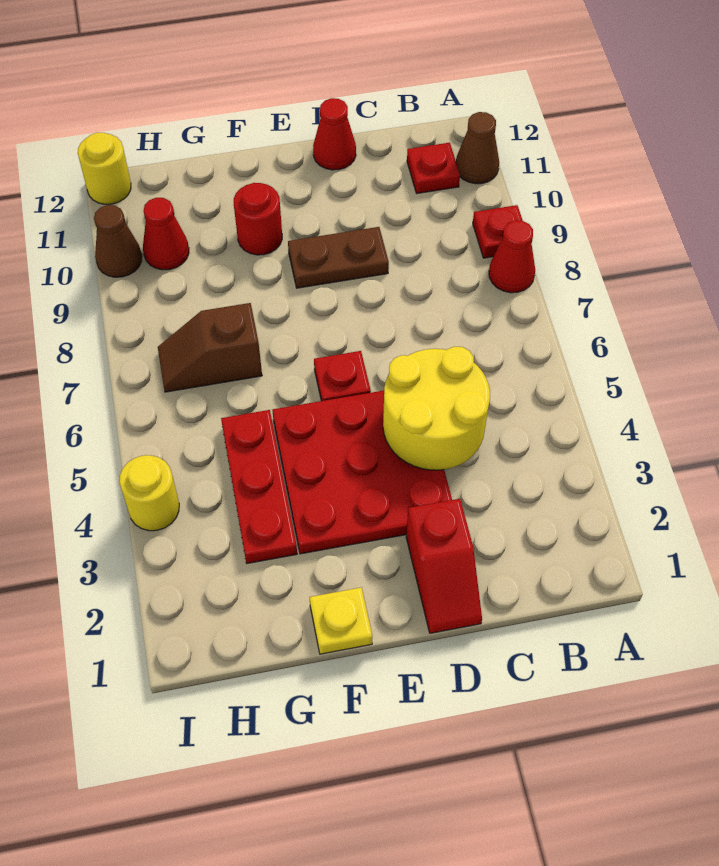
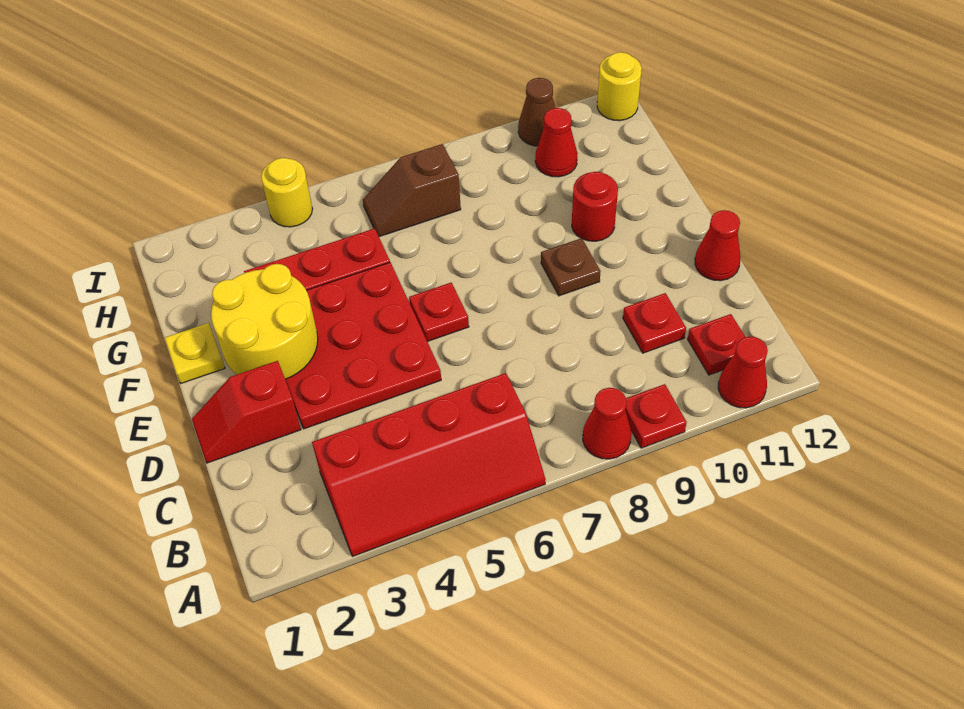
none -> red slope A3:B6 level 1 top B
brown cone A11 level 1 -> red cone A11 level 1
yellow round brick C4:D5 level 2 -> yellow round brick E2:F3 level 2
none -> red plate C10 level 1
brown plate D9:E9 level 1 -> brown plate E9 level 1
brown slope G7:H7 level 1 top G -> brown slope H6:H7 level 1 top 7

